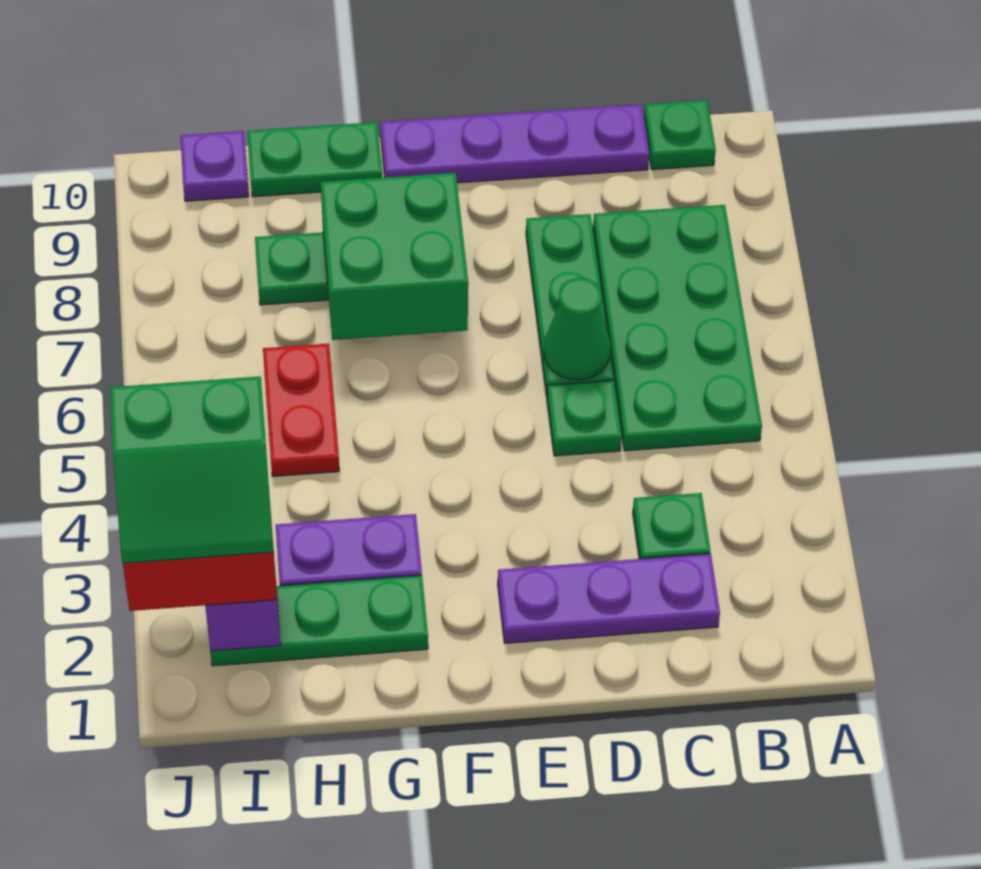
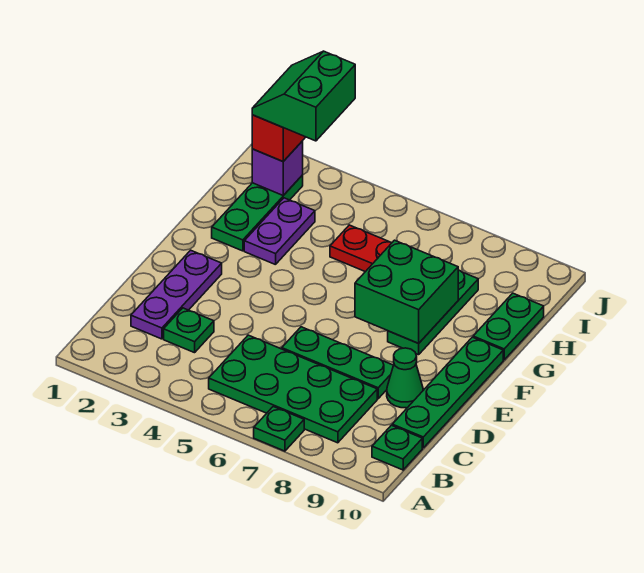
purple plate C10:F10 level 1 -> green plate C10:F10 level 1
green plate D5 level 1 -> green plate A7 level 1
green cone D6 level 2 -> green cone D9 level 1
purple plate I10 level 1 -> none

